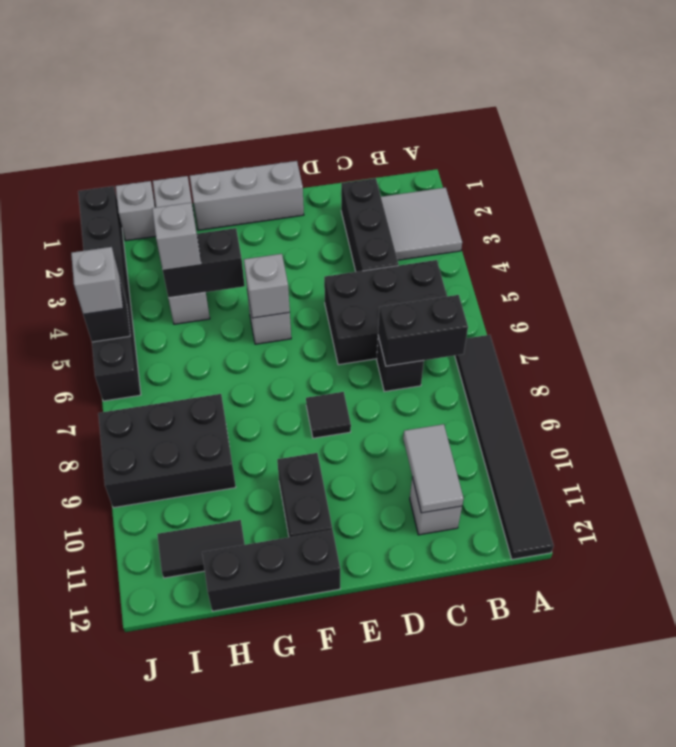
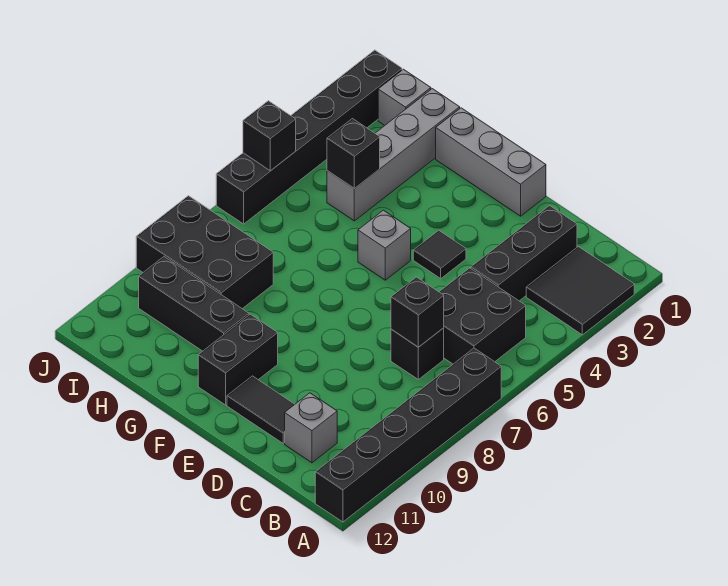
grey tile A2:B3 level 1 -> black tile A2:B3 level 1
black tile A7:A12 level 1 -> black brick A7:A12 level 1
black brick B5:D6 level 1 -> black brick B5:C6 level 1
black brick B7:C7 level 2 -> black brick C7 level 2
grey tile C10:C11 level 2 -> none
black tile E8 level 1 -> black tile E4 level 1
grey brick F5 level 2 -> none
black brick F12:H12 level 1 -> black brick G10:I10 level 1
black brick G4:H4 level 2 -> black brick H4 level 2
grey brick H4 level 3 -> none
black tile H11:I11 level 1 -> black tile D11:E11 level 1
grey brick J5 level 3 -> none

